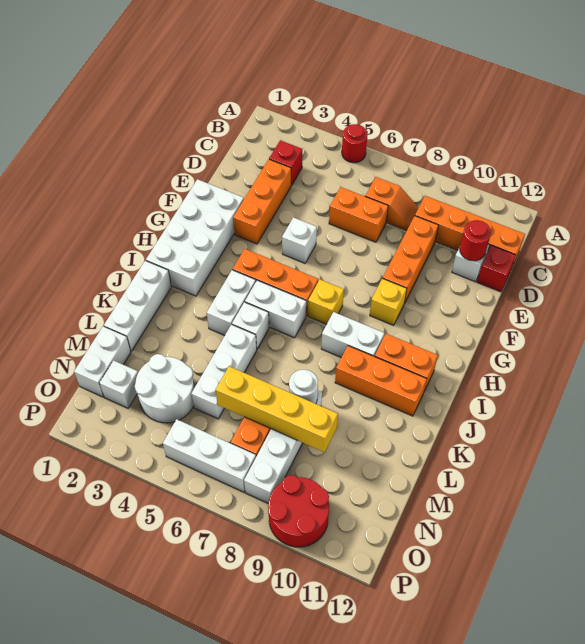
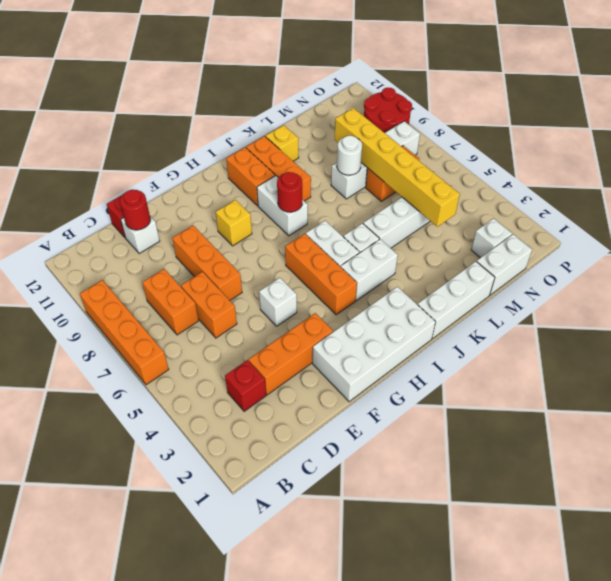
red round brick A5 level 1 -> red round brick I8 level 2
orange slope C7:C8 level 1 top 7 -> orange brick C7:C8 level 1
orange brick C9:C12 level 1 -> orange brick A6:A9 level 1
orange brick D9:F9 level 1 -> orange brick E7:E9 level 1
yellow brick H7 level 1 -> yellow brick K11 level 1
white round brick M3:N4 level 1 -> none
yellow brick M6:M9 level 2 -> yellow brick M4:M9 level 2
white brick O5:O7 level 1 -> none

